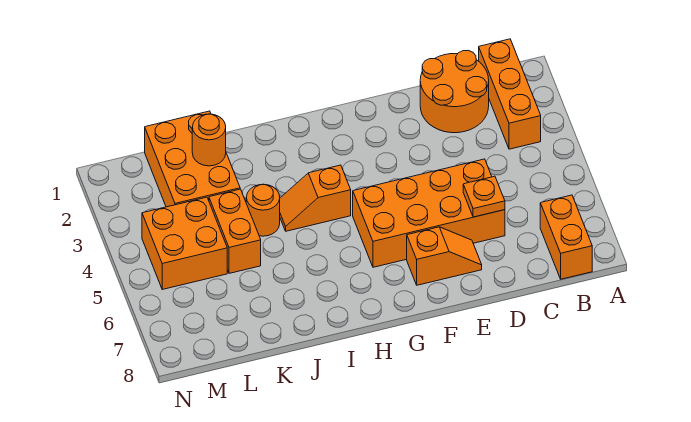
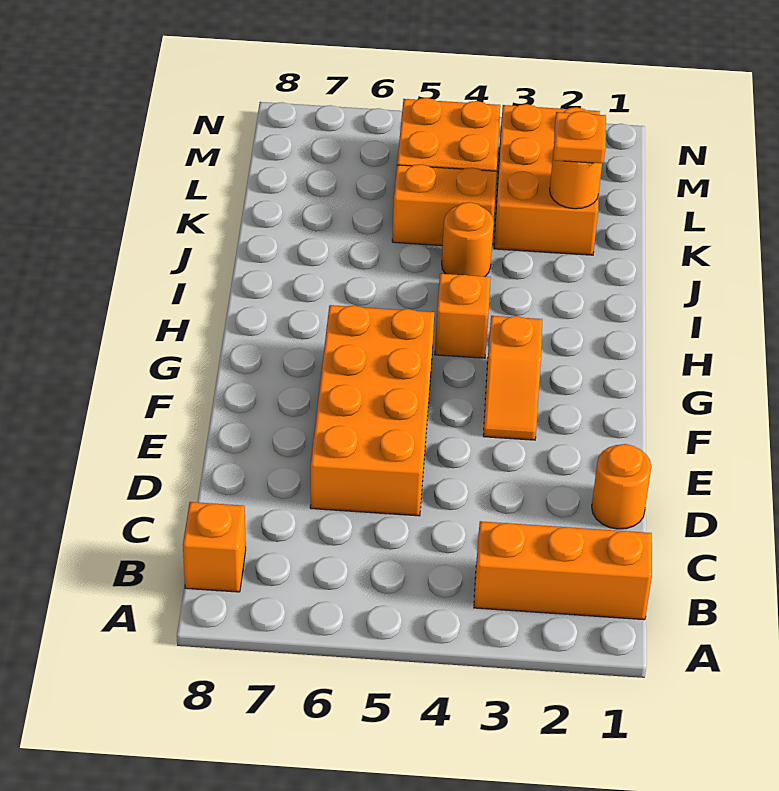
orange brick B7:B8 level 1 -> orange brick B8 level 1
orange round brick C1:D2 level 1 -> orange round brick D1 level 1
orange plate D6 level 2 -> orange plate K2 level 3
orange slope E7:F7 level 1 top F -> orange slope F3:G3 level 1 top G
orange brick K1:L3 level 1 -> orange brick K2:M3 level 1

